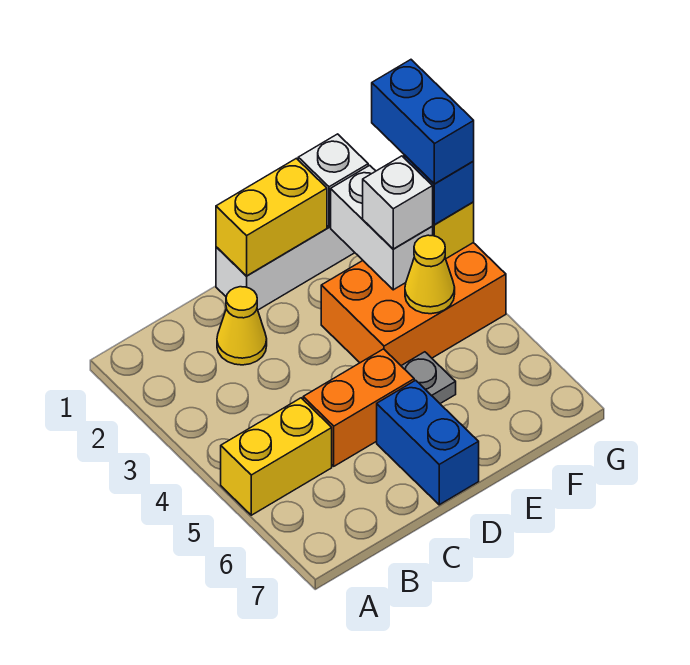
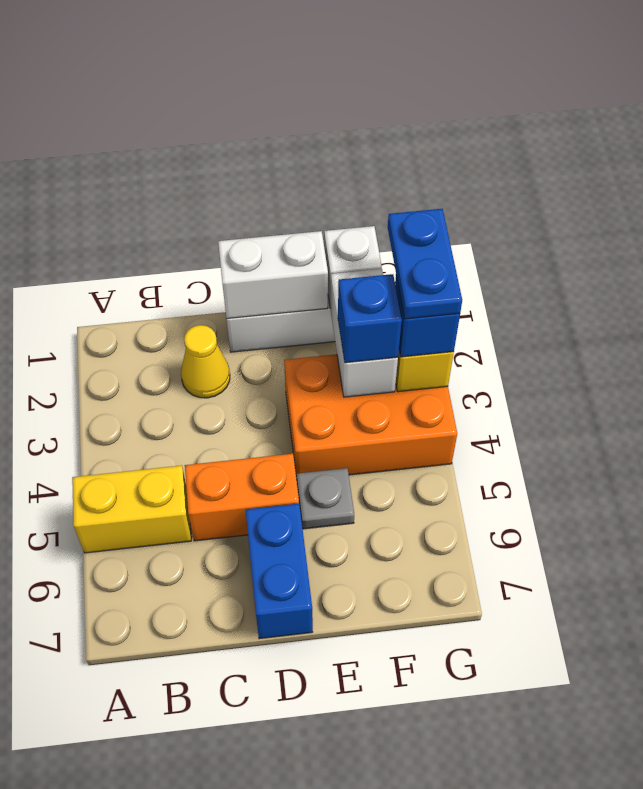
yellow brick D1:E1 level 2 -> white brick D1:E1 level 2
white brick F3 level 3 -> blue brick F3 level 3
yellow cone F4 level 2 -> none
blue brick G2:G3 level 4 -> blue plate G2:G3 level 4

